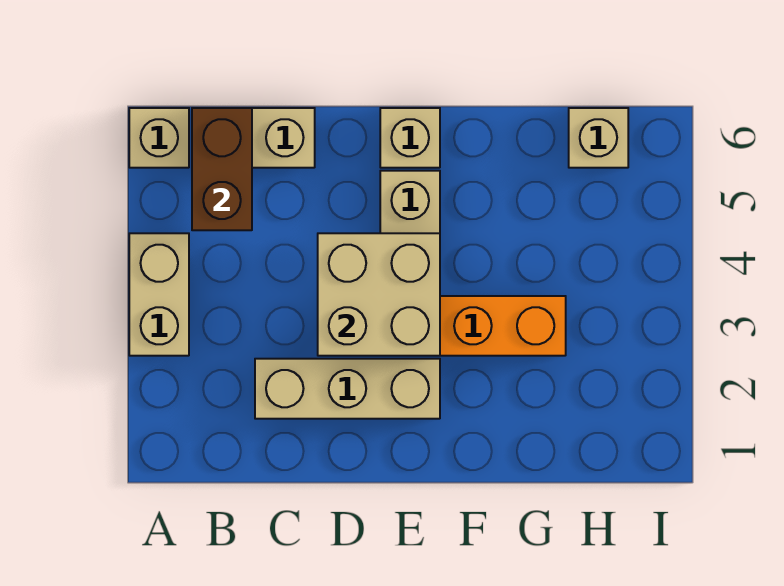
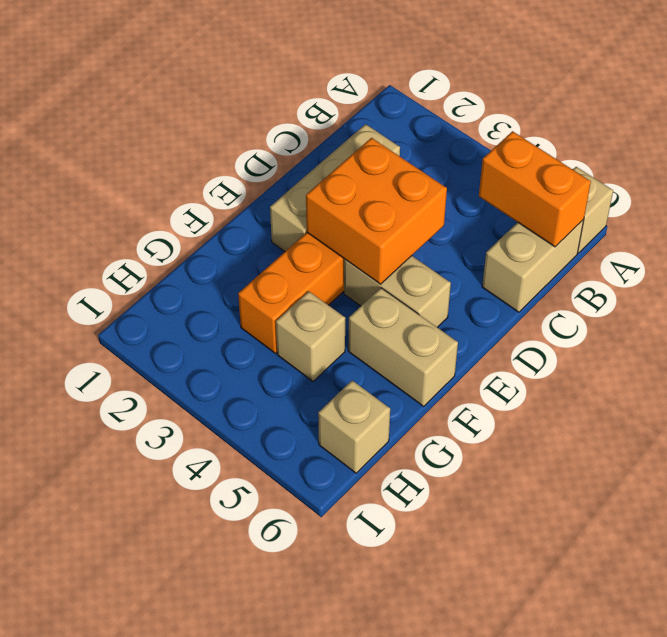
tan brick A3:A4 level 1 -> tan brick F5:F6 level 1
brown brick B5:B6 level 2 -> orange brick B5:B6 level 2
tan brick D3:E4 level 2 -> orange brick D3:E4 level 2
tan brick E6 level 1 -> tan brick G4 level 1

